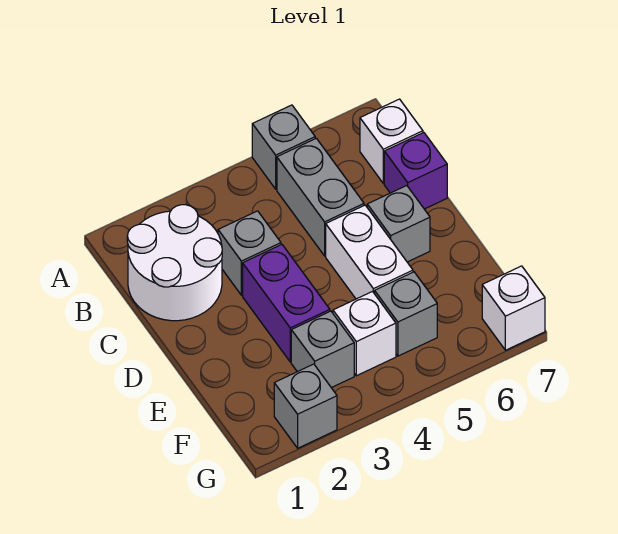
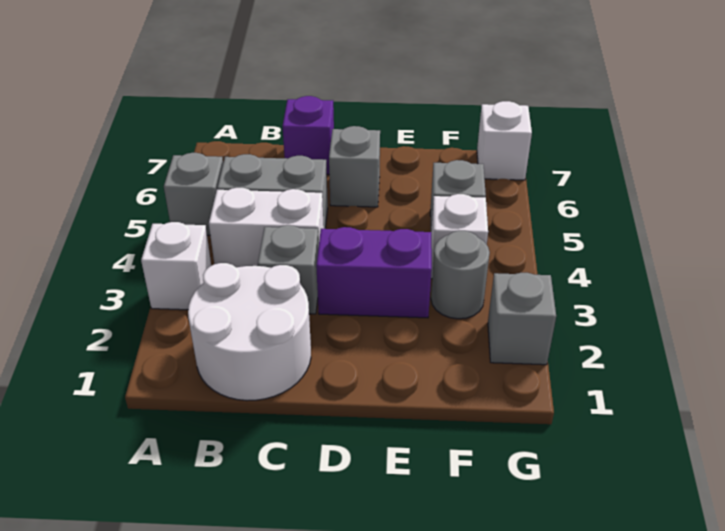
white brick B7 level 1 -> white brick A3 level 1
white brick D5:E5 level 1 -> white brick B4:C4 level 1
grey brick F3 level 1 -> grey round brick F3 level 1

